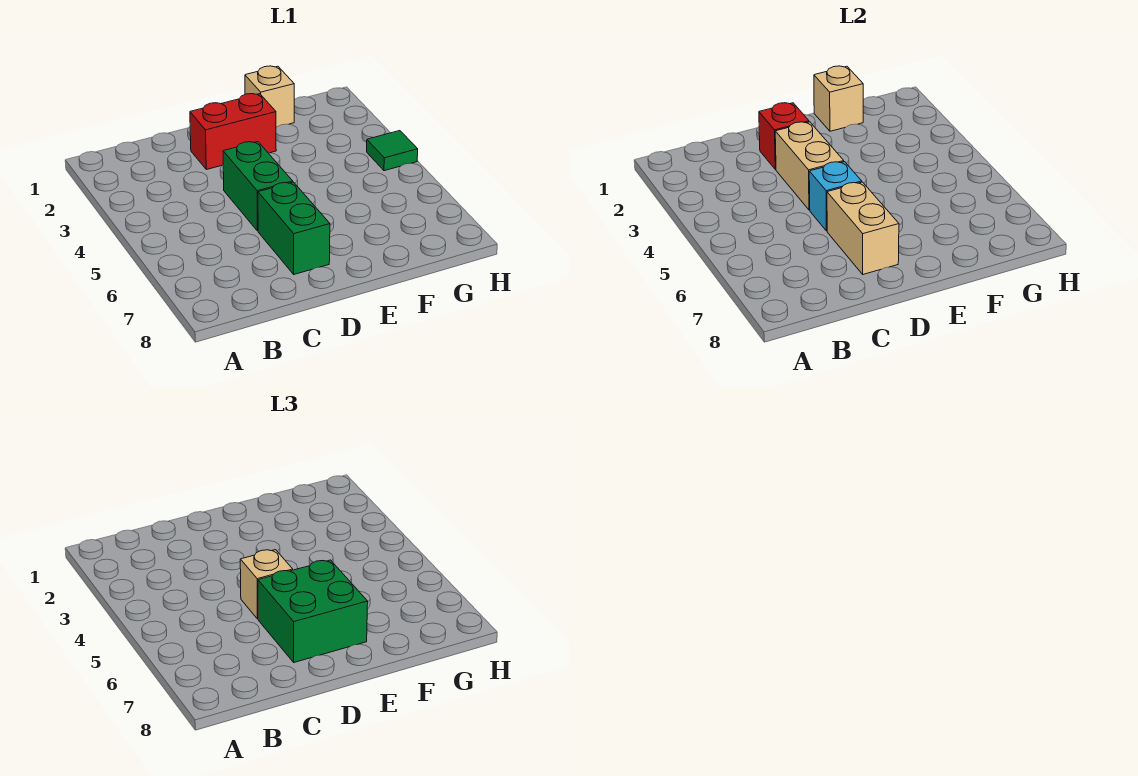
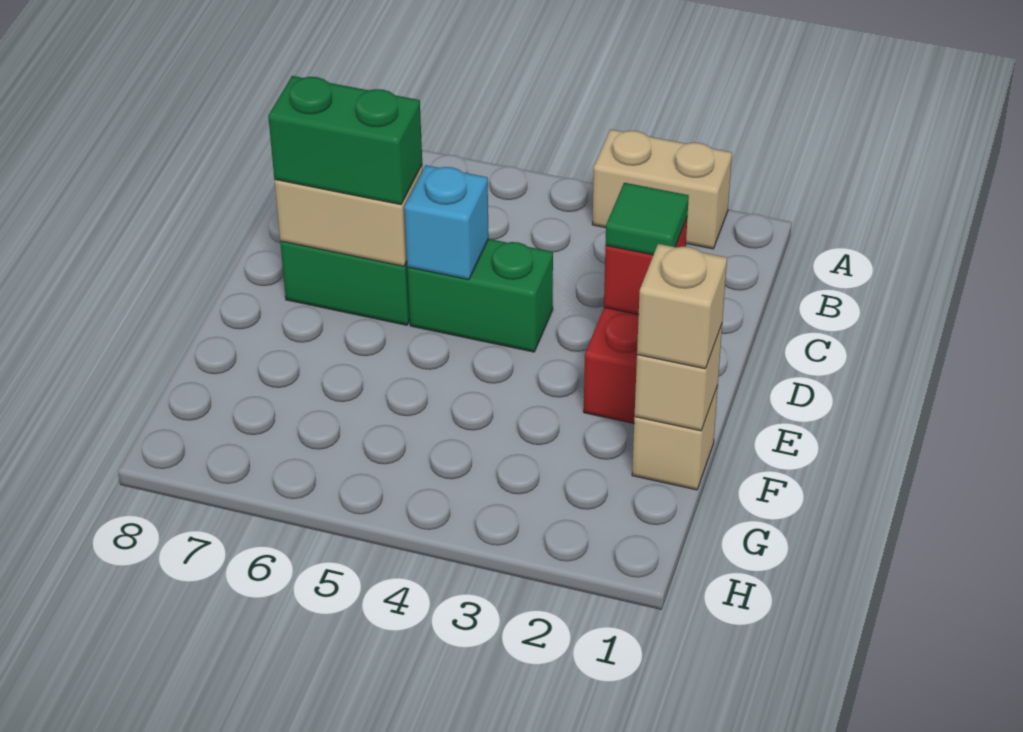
tan brick D3:D4 level 2 -> tan brick A2:A3 level 1
tan brick D5 level 3 -> tan brick F1 level 3
green brick D6:E7 level 3 -> green brick D6:D7 level 3
green tile H4 level 1 -> green tile D2 level 3

